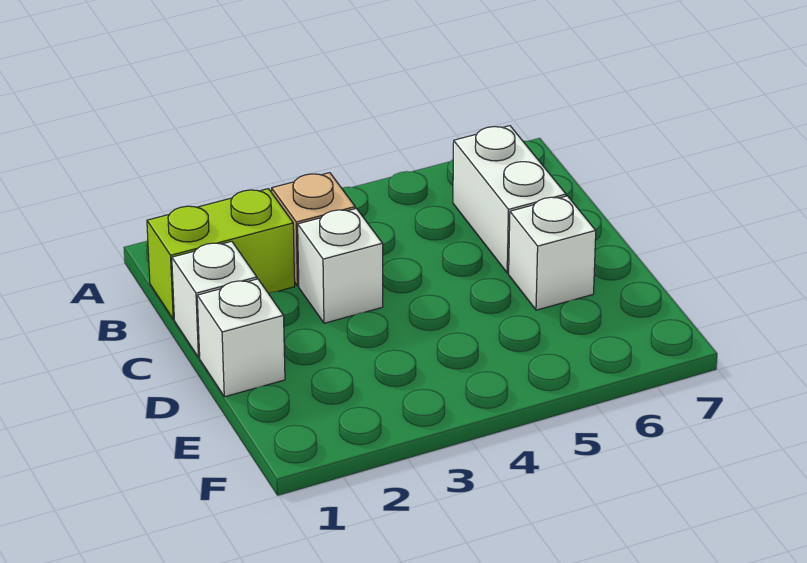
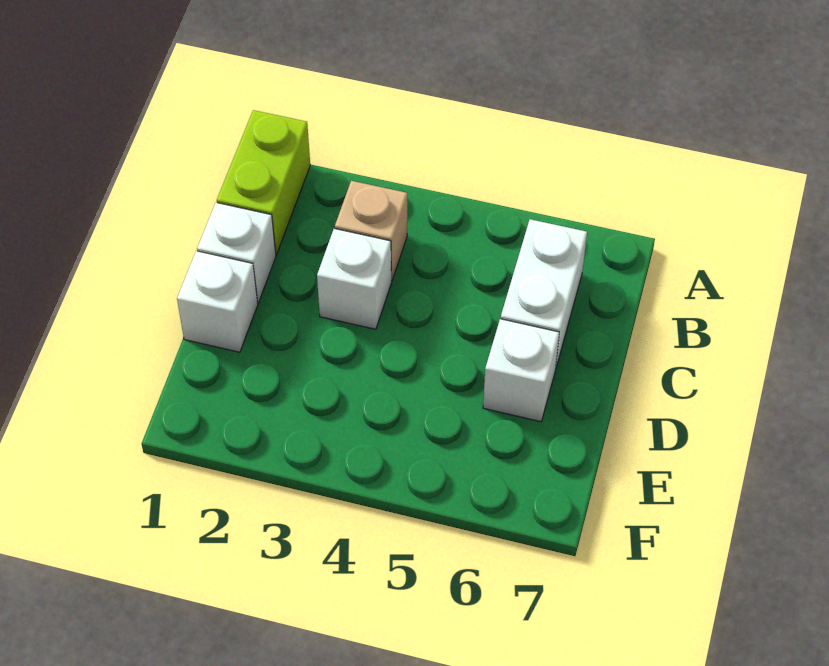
lime brick B1:B2 level 1 -> lime brick A1:B1 level 1

